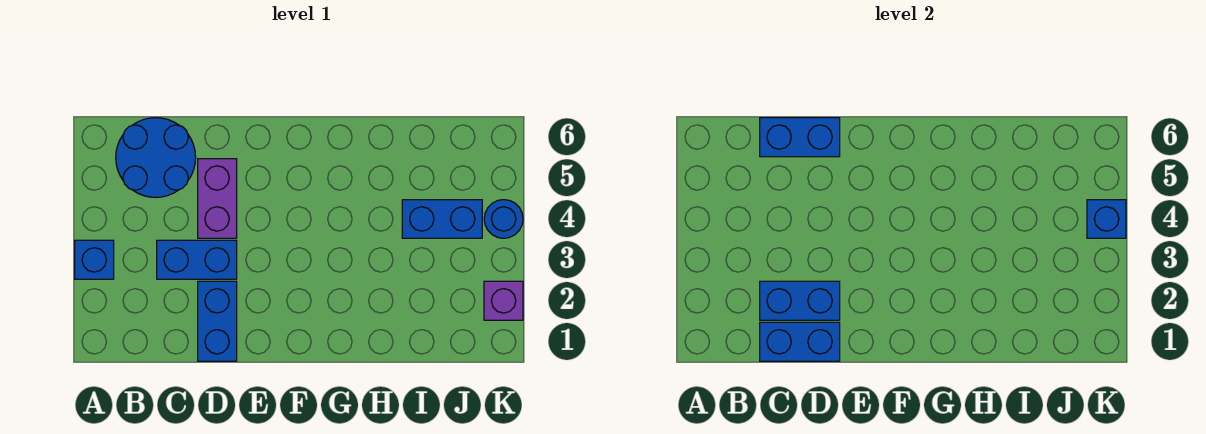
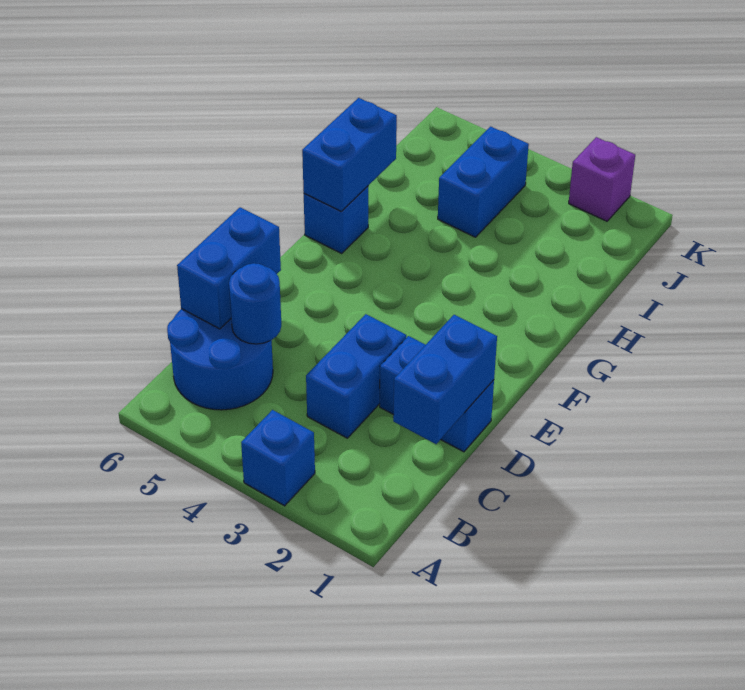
blue brick C2:D2 level 2 -> blue brick G6:H6 level 2
purple brick D4:D5 level 1 -> none
blue round brick K4 level 1 -> blue round brick C5 level 2
blue brick K4 level 2 -> blue brick G6 level 1

